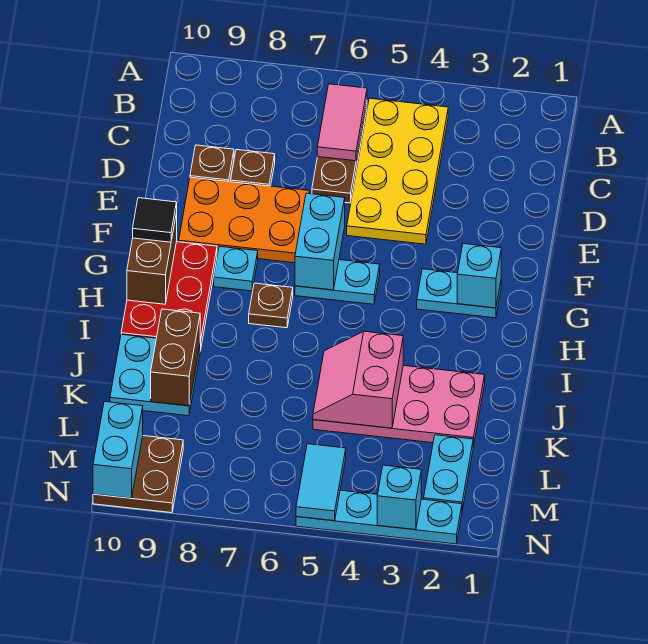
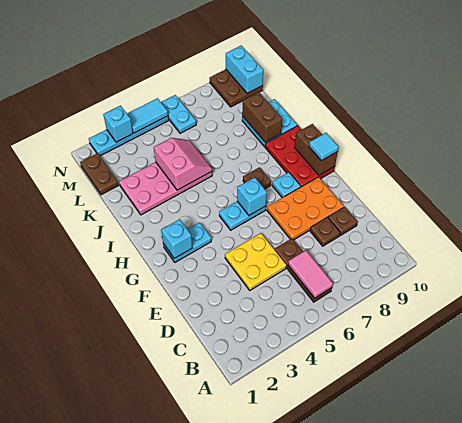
yellow plate B4:E5 level 1 -> yellow plate D4:E5 level 1
cyan brick F6:G6 level 2 -> cyan brick G6 level 2
black tile G10 level 3 -> cyan tile G10 level 3
none -> brown plate L1:M1 level 1
cyan plate L2:M2 level 1 -> cyan plate M6:N6 level 1
cyan tile M5:N5 level 2 -> cyan tile N4:N5 level 2

